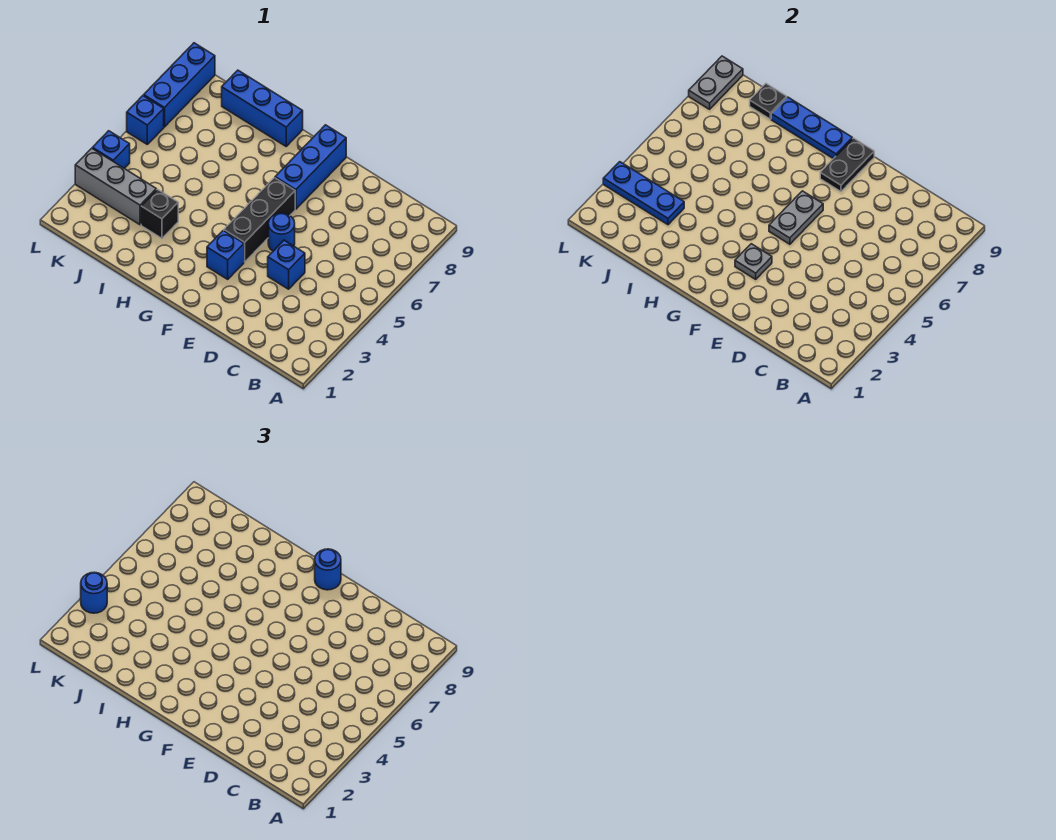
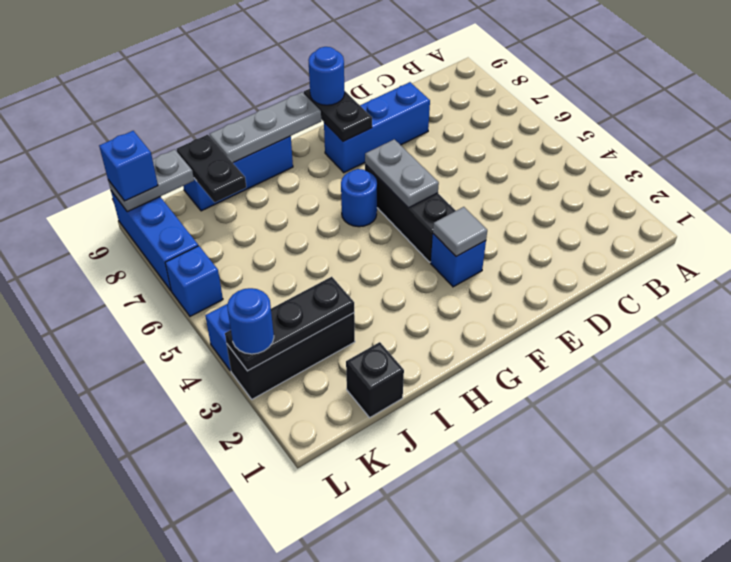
blue brick D4 level 1 -> blue brick L9 level 3
blue round brick E5 level 1 -> blue round brick G6 level 1
grey plate F3 level 2 -> grey tile F3 level 2
blue brick F7:F9 level 1 -> blue brick D8:F8 level 1
blue plate G9:I9 level 2 -> grey plate G9:I9 level 2
black brick I3 level 1 -> black brick J1 level 1
grey brick J3:L3 level 1 -> black brick J3:L3 level 1
blue plate J3:L3 level 2 -> black plate J3:L3 level 2
black plate J9 level 2 -> black plate J8:J9 level 2
grey plate L8:L9 level 2 -> grey plate K9:L9 level 2

